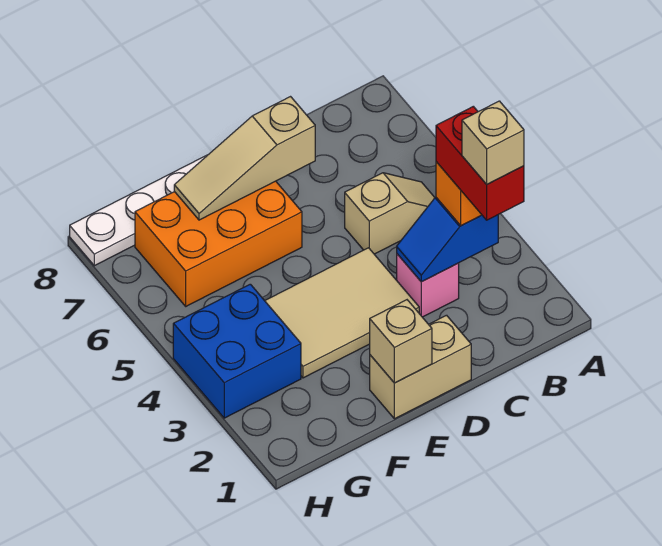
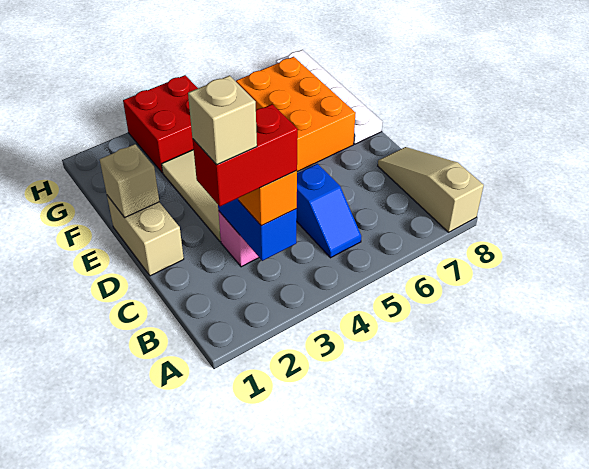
tan slope B5:C5 level 1 top C -> blue slope B5:C5 level 1 top C
tan slope D7:F7 level 2 top D -> tan slope A8:C8 level 1 top A
blue brick G3:H4 level 1 -> red brick G3:H4 level 1

